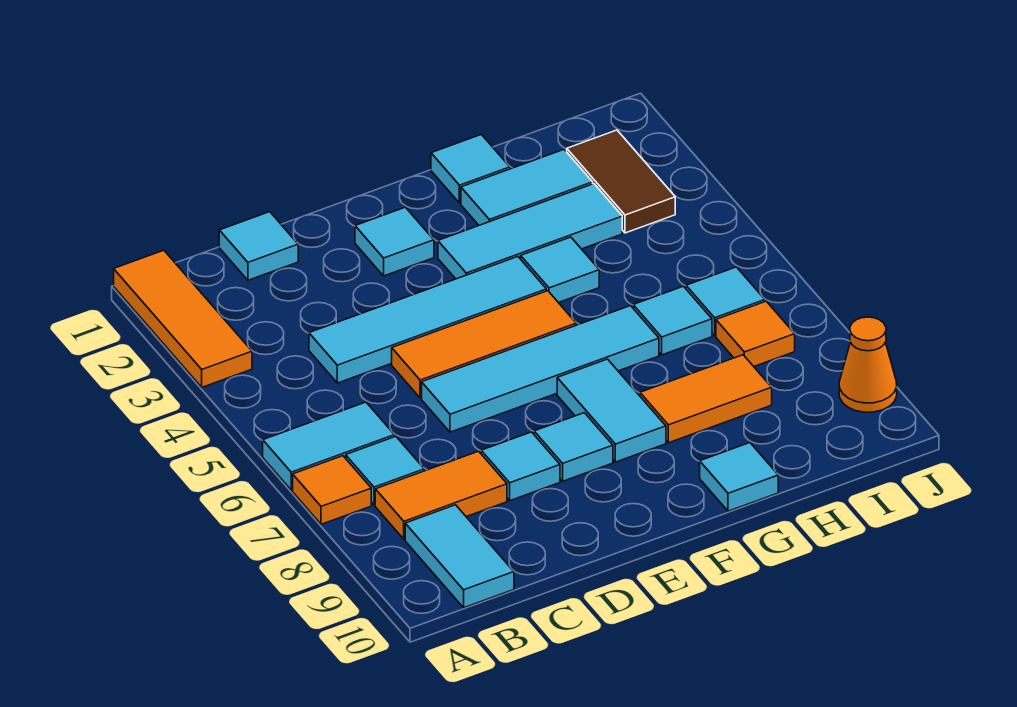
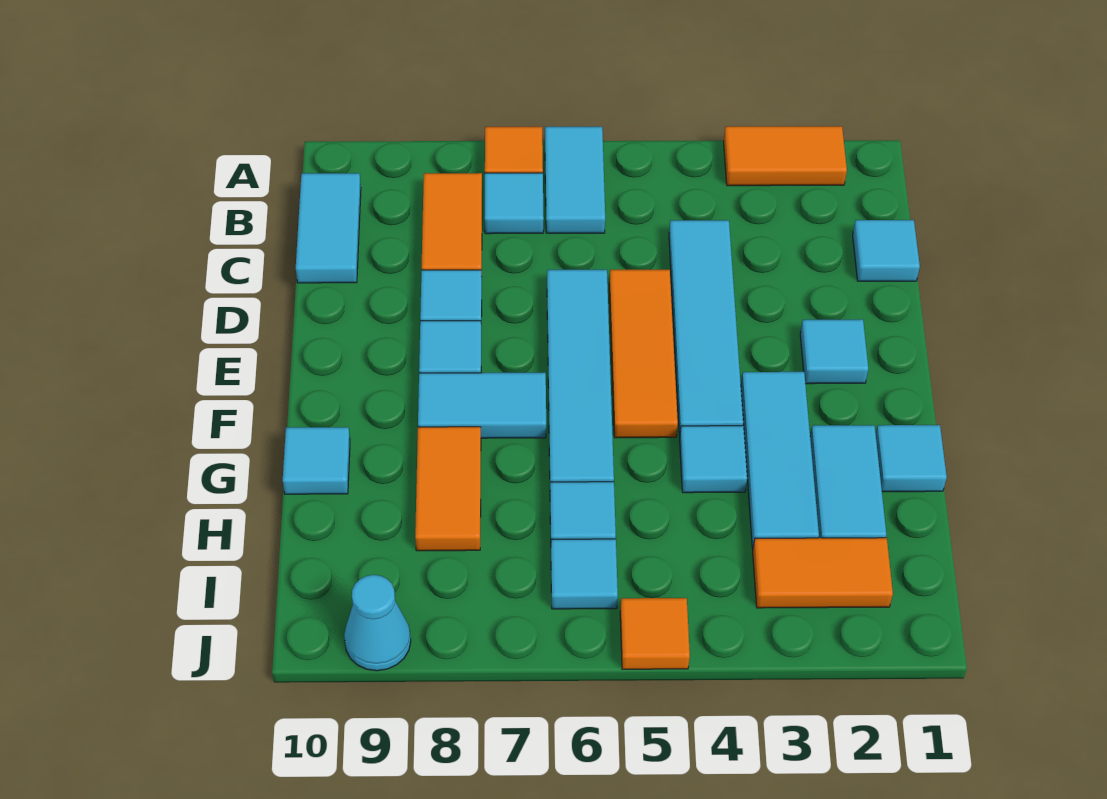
orange tile A1:A3 level 1 -> orange tile A2:A3 level 1
cyan tile B9:B10 level 1 -> cyan tile B10:C10 level 1
brown tile I2:I3 level 1 -> orange tile I2:I3 level 1
orange tile I7 level 1 -> orange tile J5 level 1
orange cone J9 level 1 -> cyan cone J9 level 1

